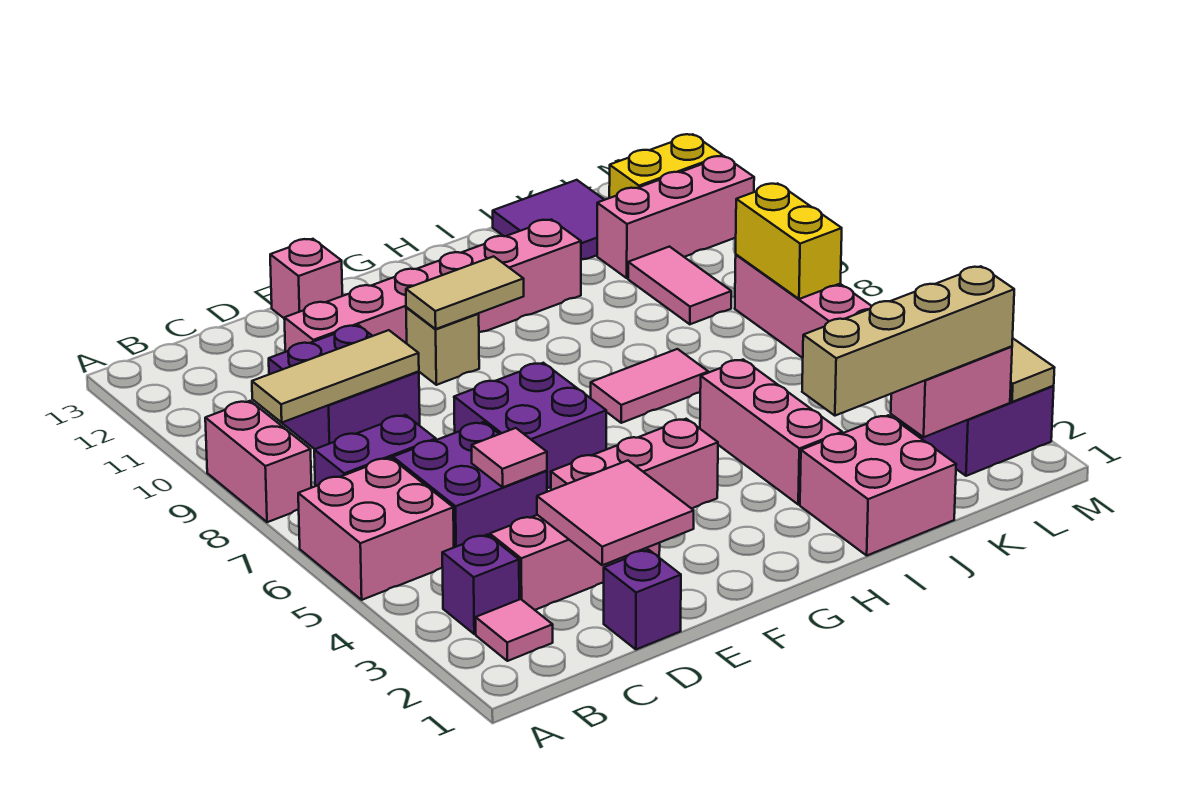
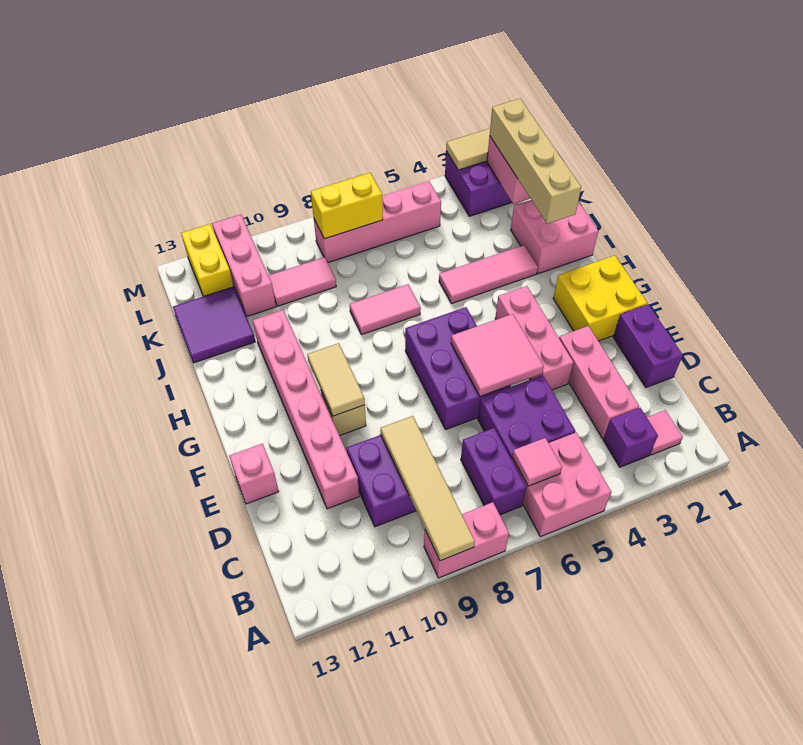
tan tile B9:D9 level 2 -> tan tile A9:D9 level 2
purple brick D1 level 1 -> purple brick D1:E1 level 1
pink tile D2:E3 level 2 -> pink tile E5:F6 level 2
pink tile D5 level 2 -> pink tile B6 level 2
purple brick E6:F7 level 1 -> purple brick E6:G7 level 1
none -> yellow brick F1:G2 level 1
pink tile H7:I7 level 1 -> pink tile I7:I8 level 1
pink brick I3:I5 level 1 -> pink tile I3:I5 level 1

